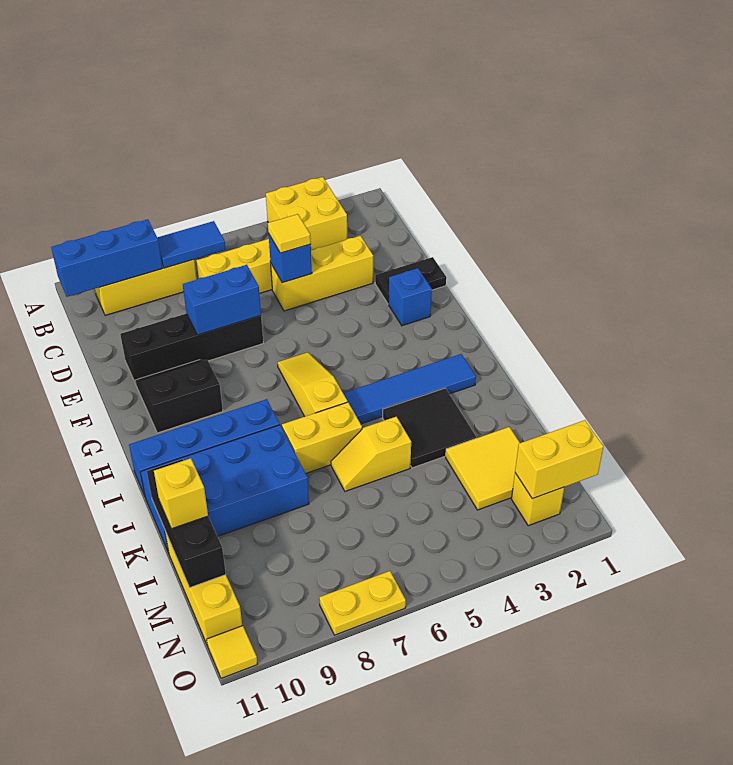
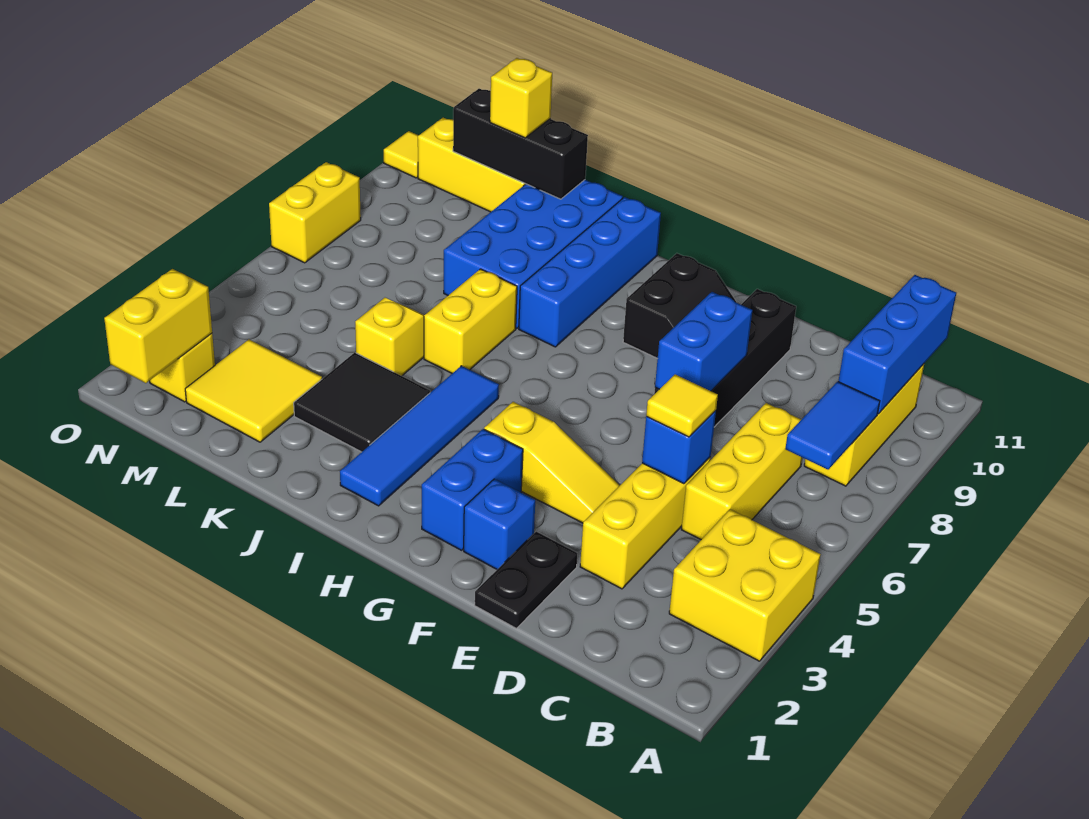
none -> blue brick G2:G3 level 1
yellow slope G6:I6 level 1 top I -> yellow slope E4:G4 level 1 top G
yellow plate O7:O8 level 1 -> yellow brick O7:O8 level 1

